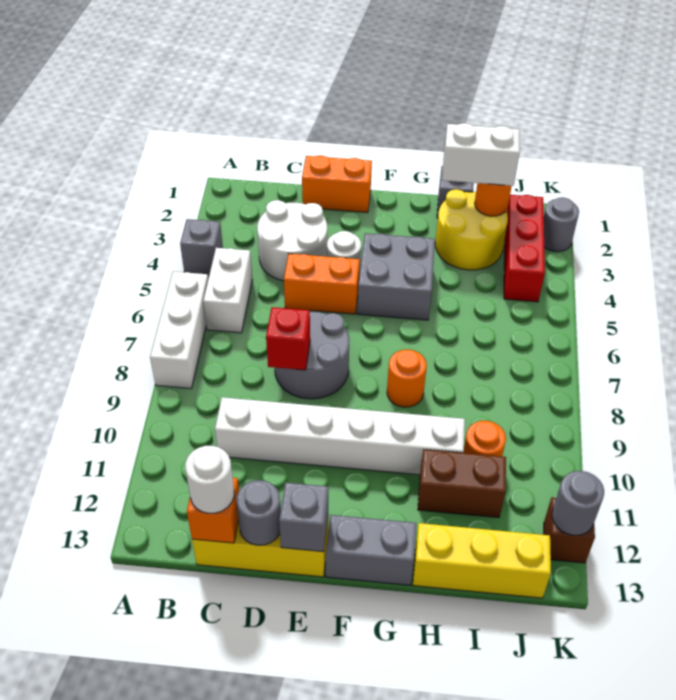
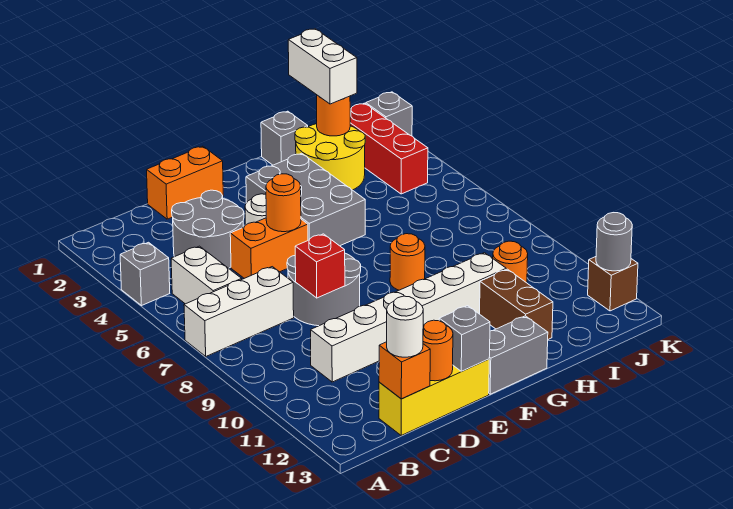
white brick A6:A8 level 1 -> white brick A7:C7 level 1
white round brick C3:D4 level 1 -> grey round brick C3:D4 level 1
grey round brick D13 level 2 -> orange round brick D13 level 2
none -> orange round brick E5 level 2
grey brick F4:G5 level 1 -> grey brick F3:G5 level 1
white brick H2:I2 level 3 -> white brick I1:I2 level 3
brown brick H11:I11 level 1 -> brown brick H11:H12 level 1
yellow brick H13:J13 level 1 -> none
grey round brick K2 level 1 -> grey brick K2 level 1

